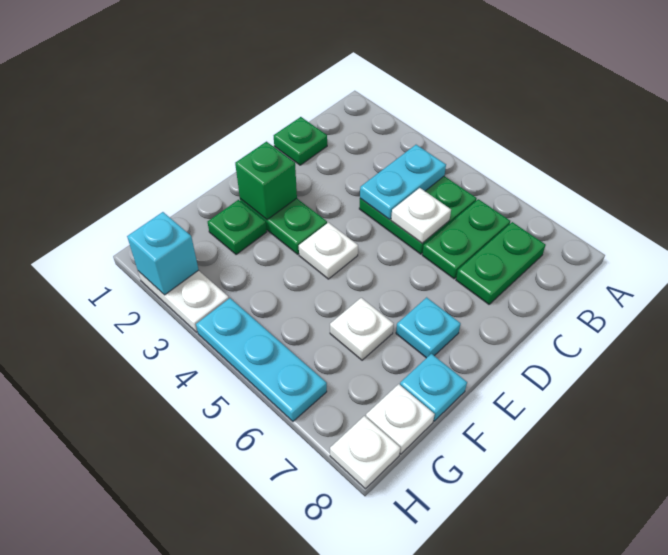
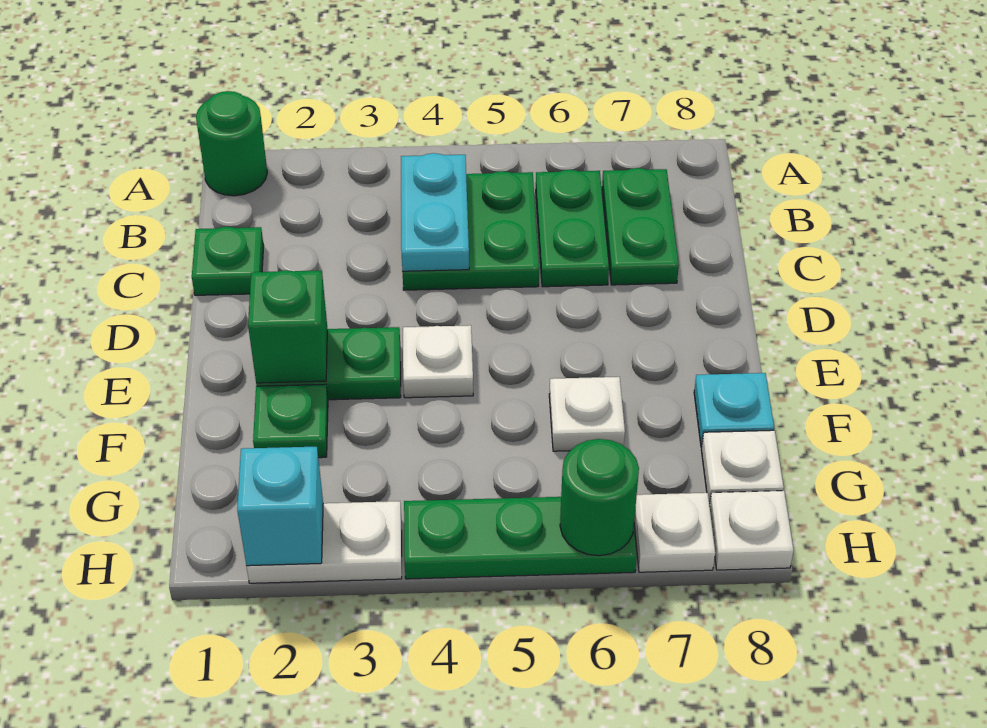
none -> green round brick A1 level 1
white plate C5 level 2 -> white plate H7 level 1
cyan plate E7 level 1 -> none
cyan plate H4:H6 level 1 -> green plate H4:H6 level 1
none -> green round brick H6 level 2

